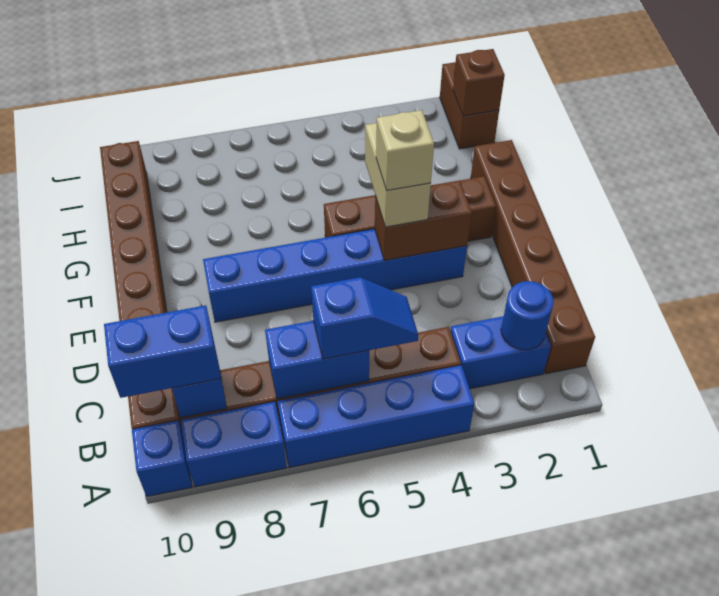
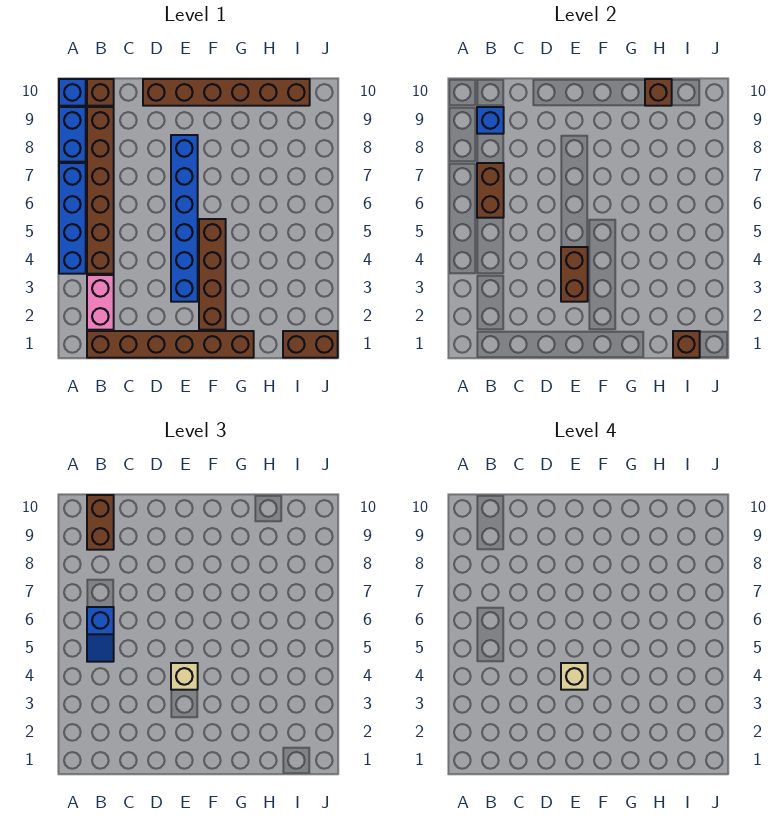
blue brick B2:B3 level 1 -> pink brick B2:B3 level 1
blue round brick B2 level 2 -> none
blue brick B6:B7 level 2 -> brown brick B6:B7 level 2
blue brick B9:B10 level 3 -> brown brick B9:B10 level 3
tan brick E4:F4 level 3 -> tan brick E4 level 3
none -> brown brick H10 level 2

